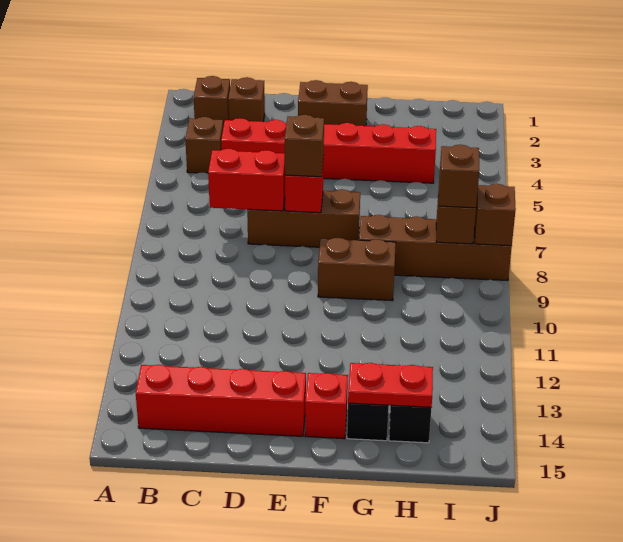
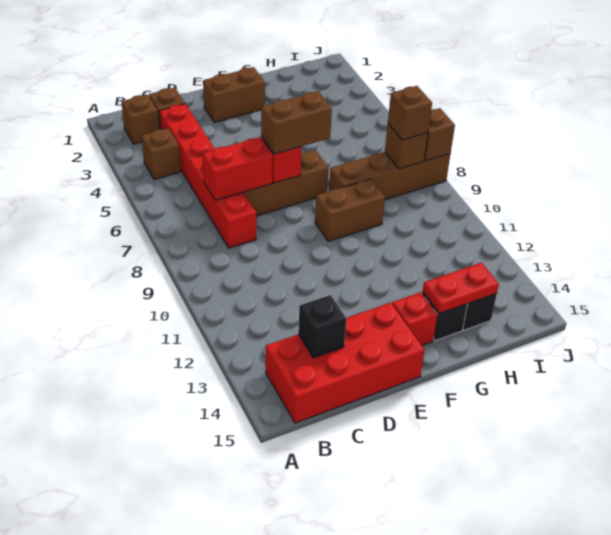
red brick B14:E14 level 1 -> red brick B14:E15 level 1
red brick C4:H4 level 1 -> red brick C3:C8 level 1
none -> black brick C14 level 2
brown brick E7 level 3 -> brown brick E7:F7 level 3

